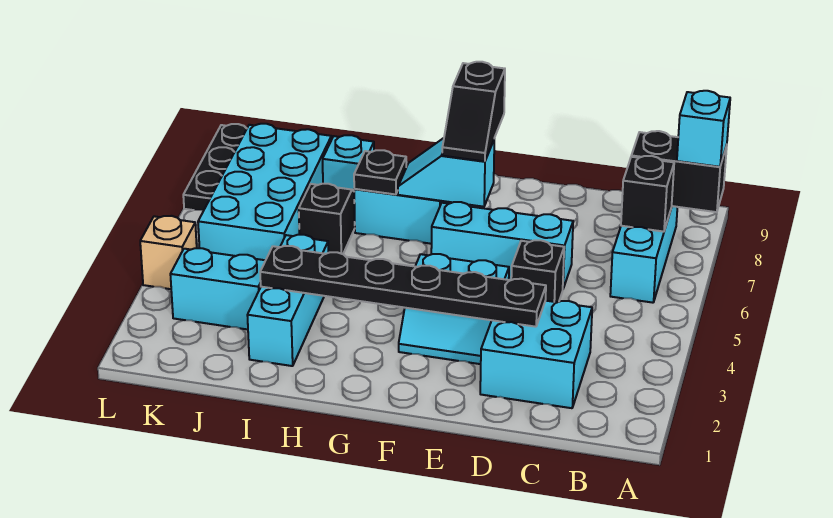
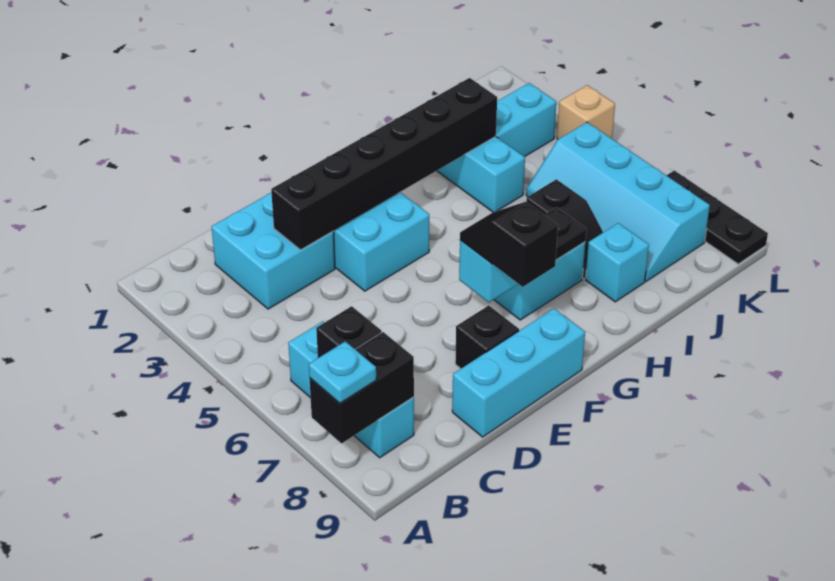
cyan brick A8 level 3 -> cyan plate A8 level 3
black plate D3:I3 level 2 -> black brick D3:I3 level 2
black brick D5 level 1 -> black brick E8 level 1
cyan brick D6:F6 level 1 -> cyan brick D9:F9 level 1
cyan brick J5:K8 level 1 -> cyan slope J5:K8 level 1 top K

